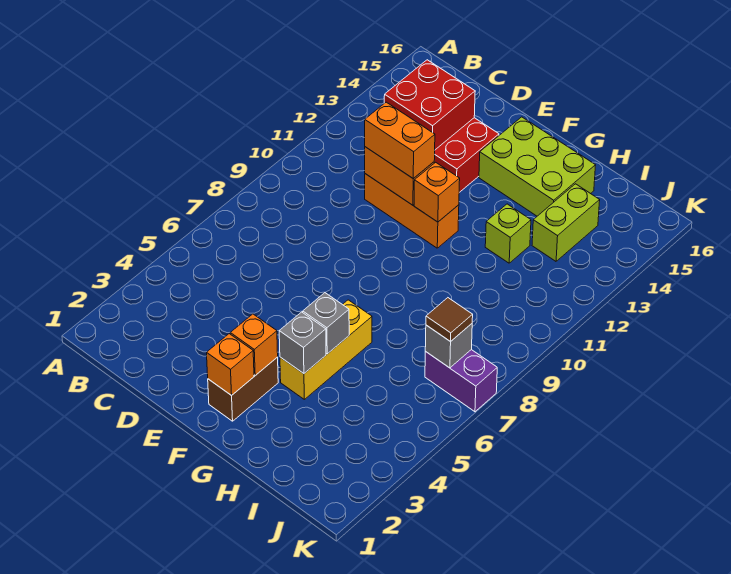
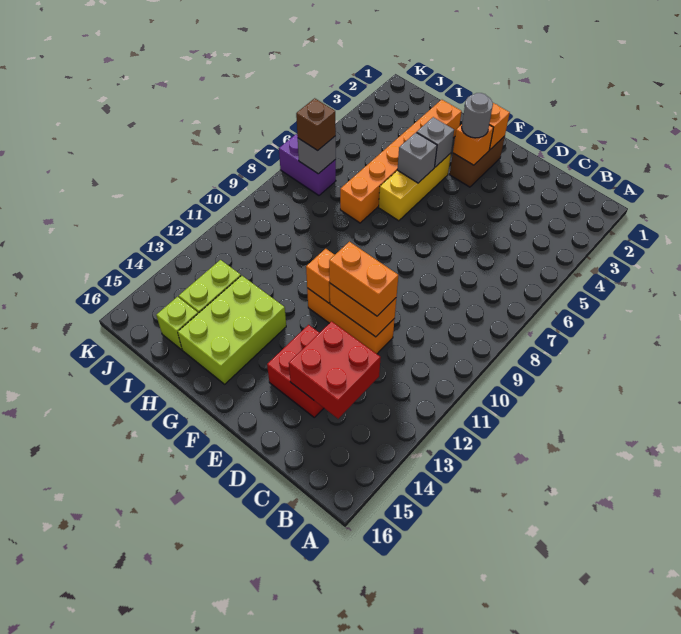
none -> grey round brick F3 level 3
lime brick F14:H15 level 1 -> lime brick G13:H15 level 1
none -> orange brick H2:H7 level 1
lime brick H12 level 1 -> lime brick I15 level 1
brown tile J7 level 3 -> brown brick J7 level 3

